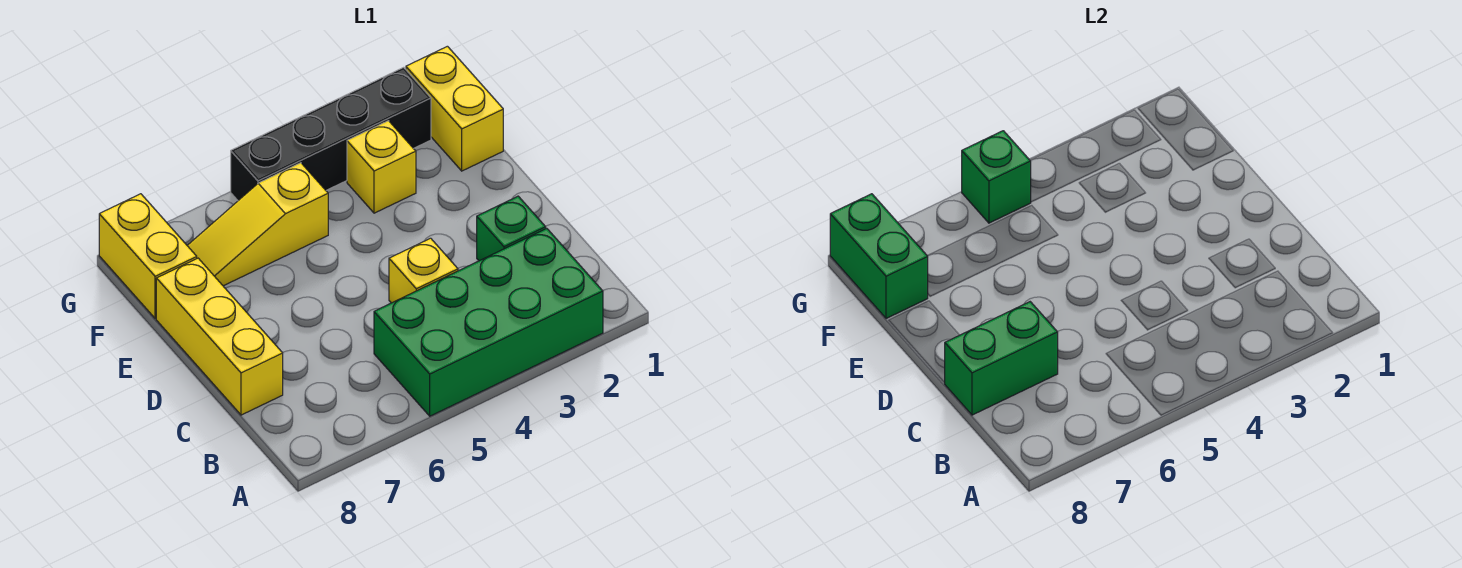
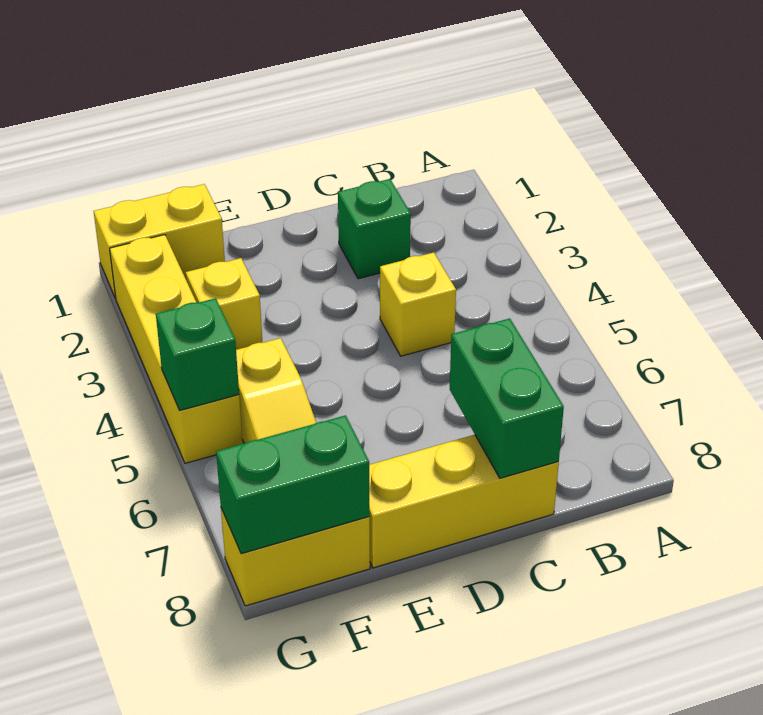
green brick A2:B5 level 1 -> none
black brick G2:G5 level 1 -> yellow brick G2:G5 level 1

